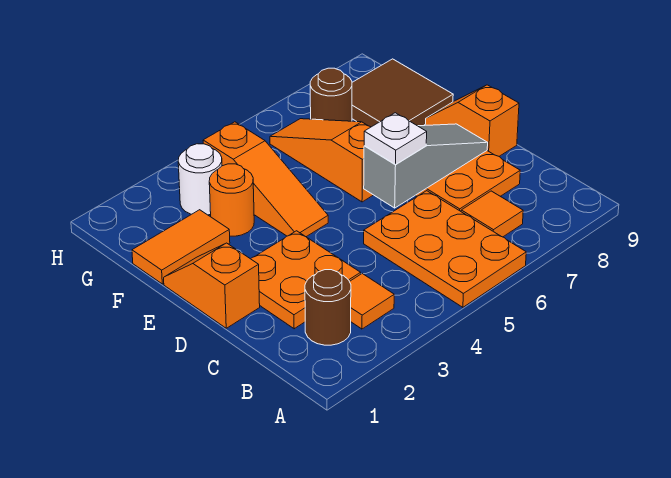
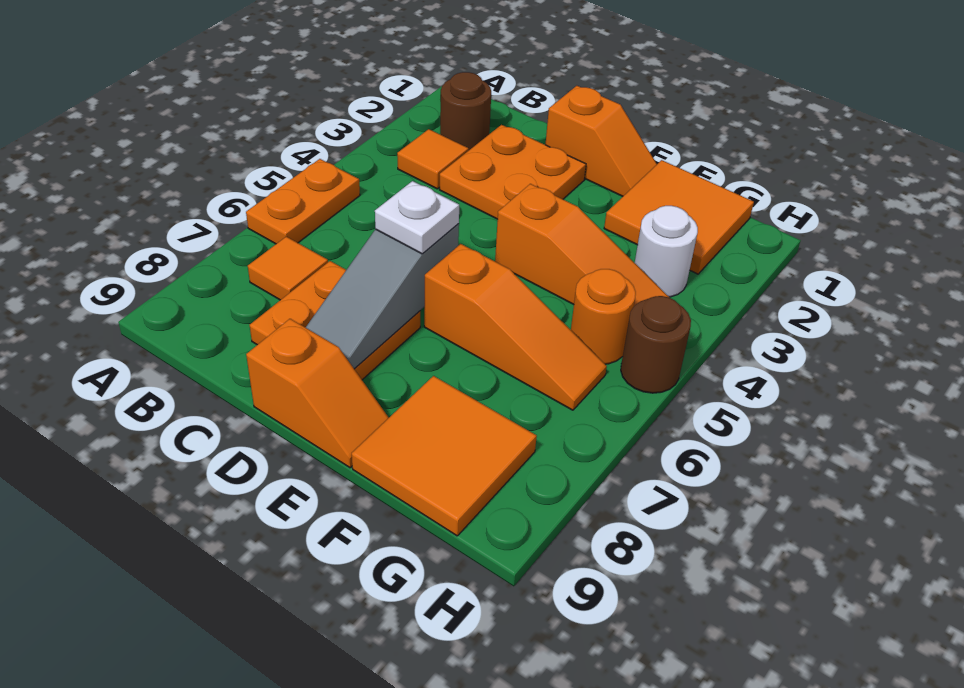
orange plate A5:C6 level 1 -> orange plate A5:A6 level 1
orange slope E4:G4 level 1 top G -> orange slope E4:G4 level 1 top E
orange tile F1:F2 level 1 -> orange tile F1:G2 level 1
orange round brick F3 level 1 -> orange round brick G5 level 1
brown tile F8:G9 level 1 -> orange tile F8:G9 level 1
brown round brick G7 level 1 -> brown round brick H5 level 1

